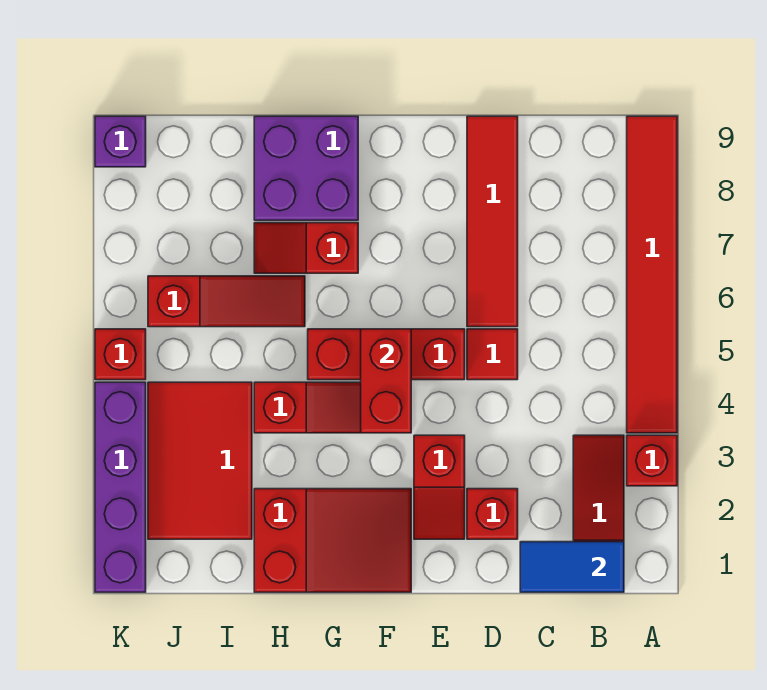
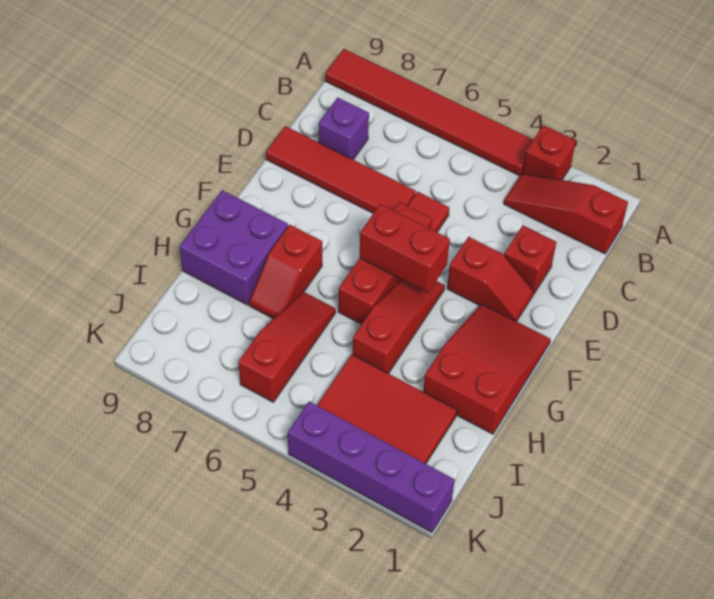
blue tile B1:C1 level 2 -> none
red brick K5 level 1 -> none
purple brick K9 level 1 -> purple brick C8 level 1

